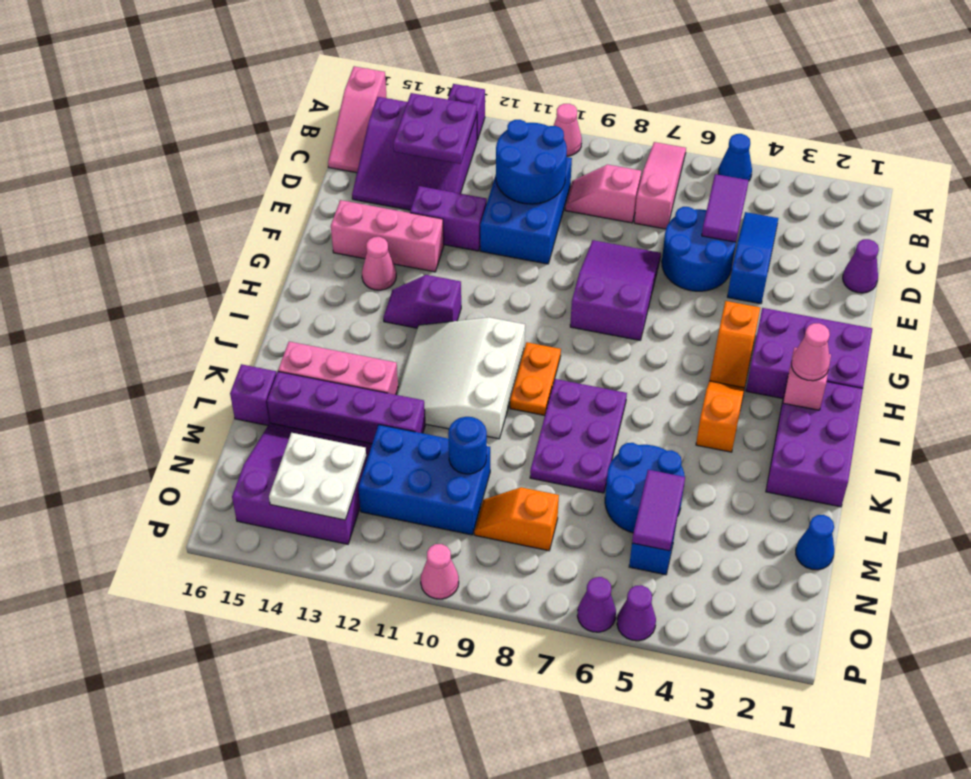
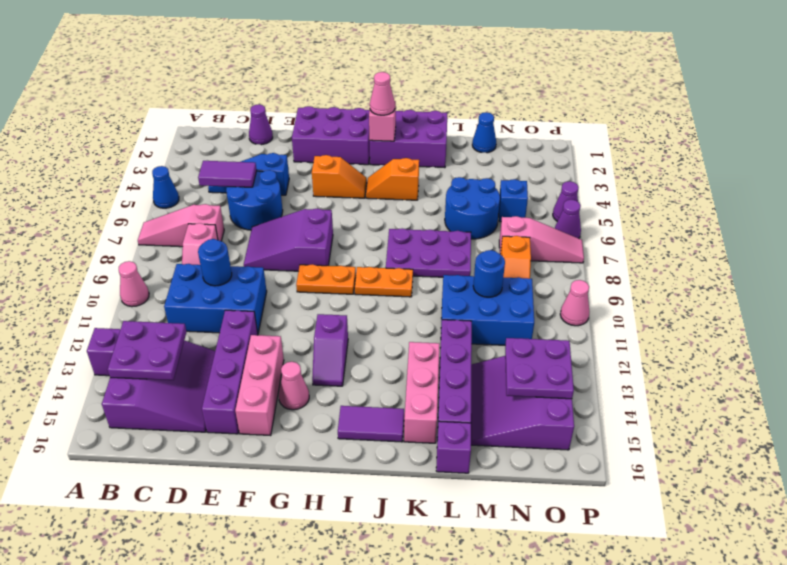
pink slope A16:C16 level 1 top A -> pink slope N7:P7 level 1 top N
blue round brick C10:D11 level 2 -> blue round brick D10 level 2
purple brick E12:E13 level 1 -> purple brick E12:E15 level 1
purple brick G1:H3 level 1 -> purple brick F1:H2 level 1
none -> orange plate G9:H9 level 1
white slope I10:K12 level 1 top 10 -> none
purple tile M5:N5 level 2 -> purple tile I15:J15 level 1
blue brick M10:N12 level 1 -> blue brick L10:N11 level 1
white plate N13:O14 level 2 -> purple plate N13:O14 level 2

